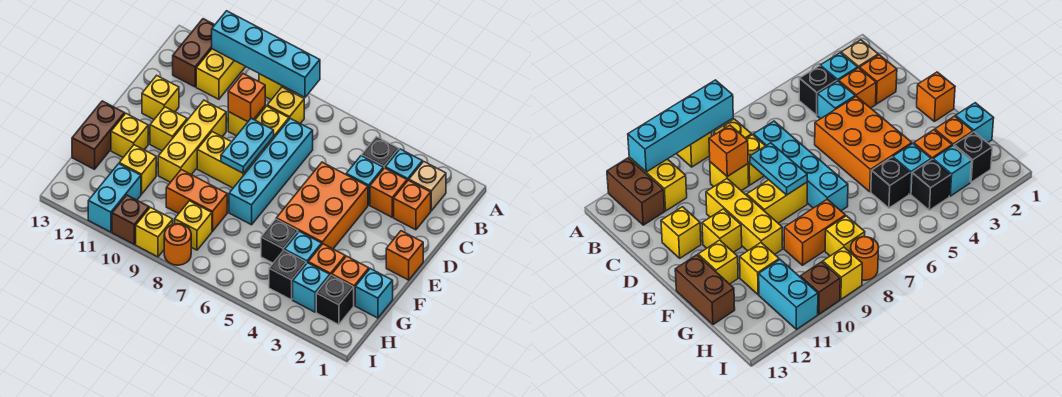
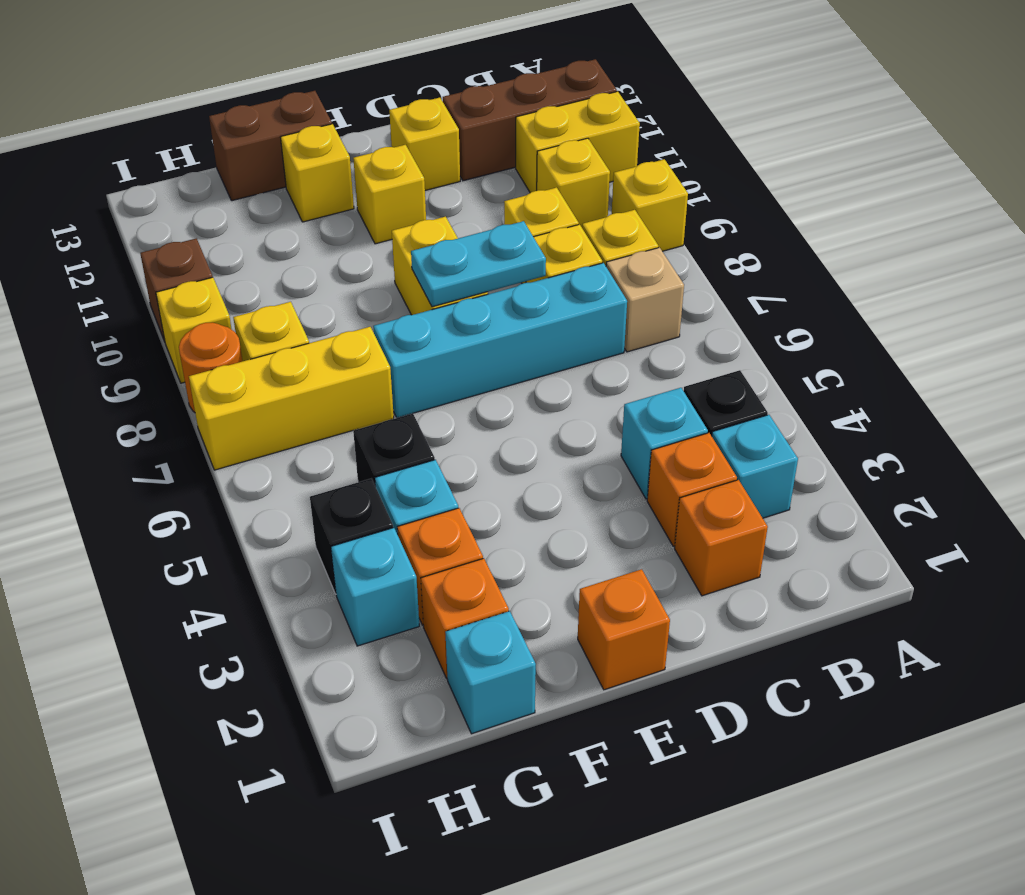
cyan brick A8:A11 level 2 -> none
brown brick A12:B12 level 1 -> brown brick A12:C12 level 1
tan brick B2 level 1 -> tan brick B7 level 1
orange brick C9 level 2 -> none
orange brick D4:F5 level 1 -> none
yellow brick D10:F10 level 1 -> yellow brick G7:I7 level 1
orange brick G8:G9 level 1 -> none
yellow brick G11 level 1 -> yellow brick B10 level 1
black brick H2 level 1 -> none
cyan brick H11:I11 level 1 -> none

